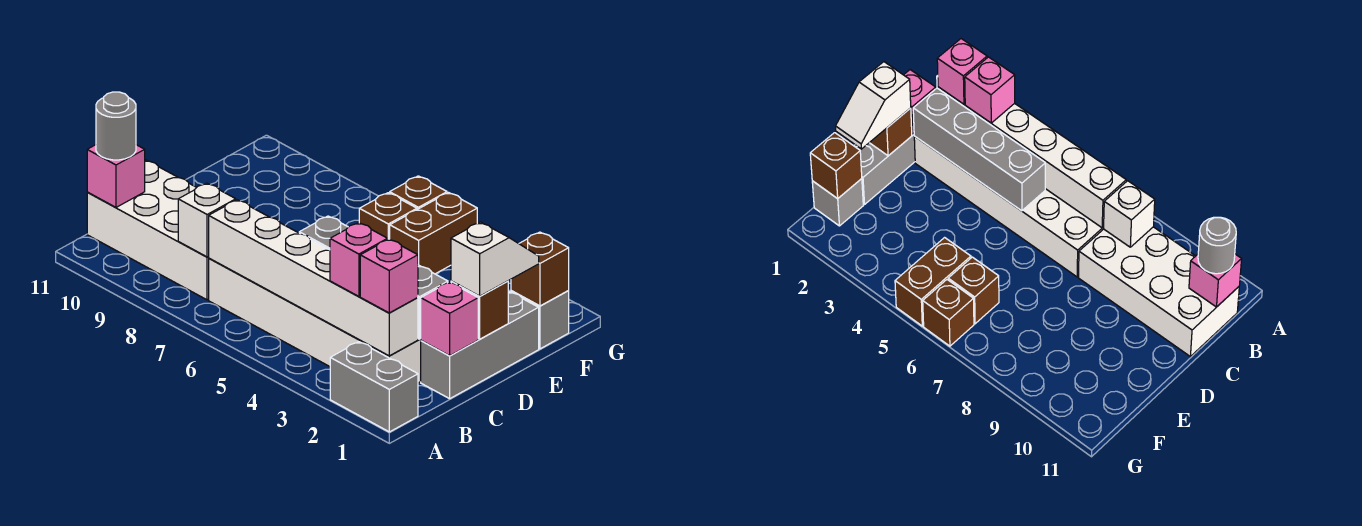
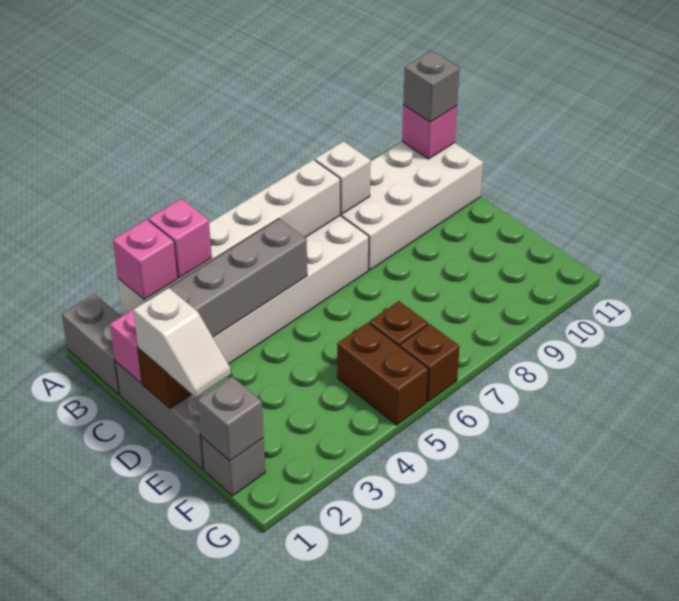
grey brick A1:A2 level 1 -> grey brick A1:B1 level 1
grey round brick B11 level 3 -> grey brick B11 level 3
brown brick F1 level 2 -> grey brick F1 level 2

